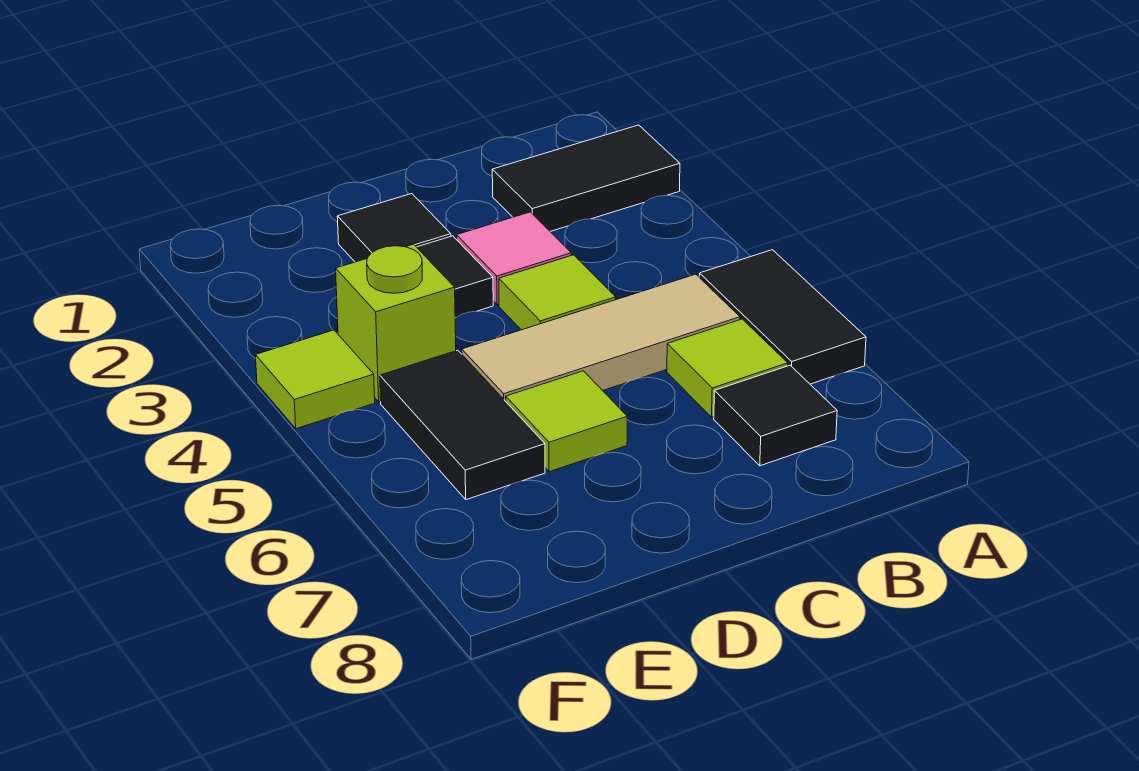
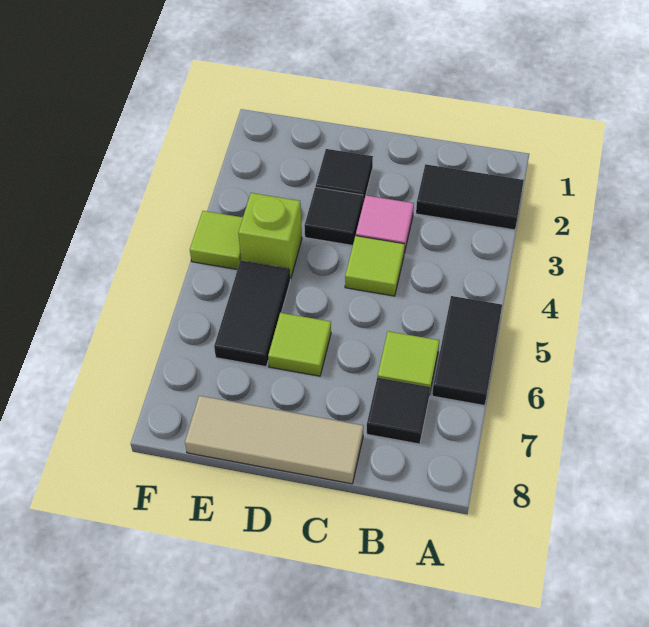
tan tile B5:D5 level 1 -> tan tile C8:E8 level 1

